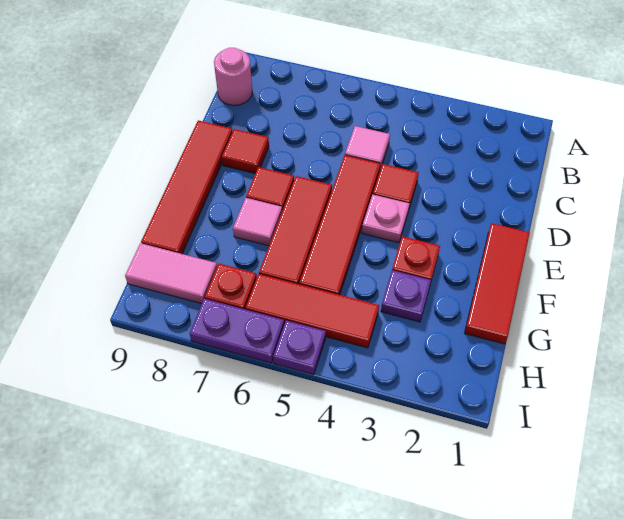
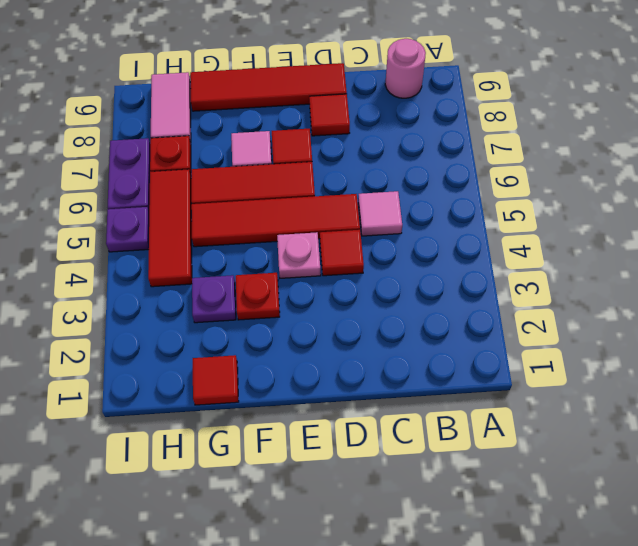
red tile E1:G1 level 1 -> red tile G1 level 1

